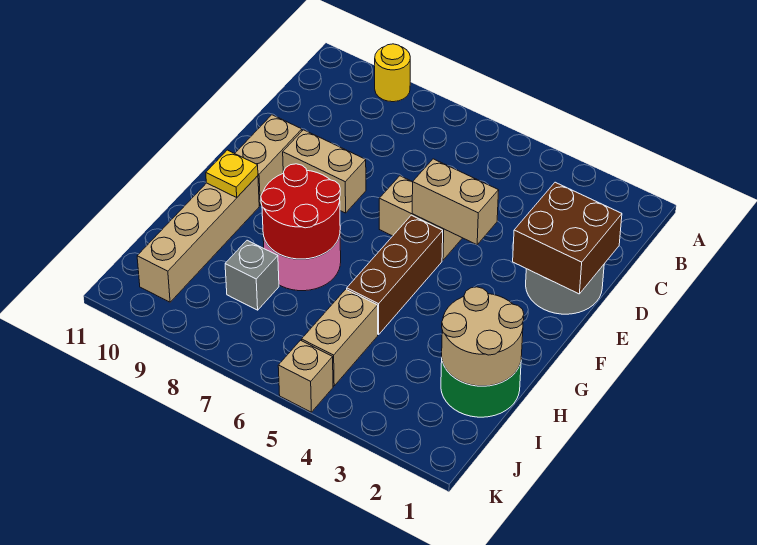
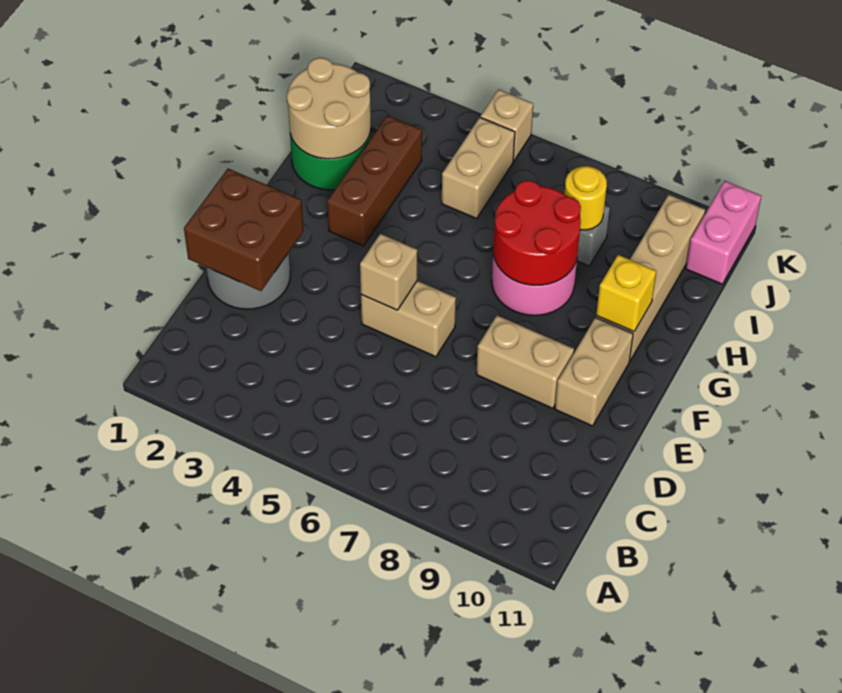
yellow round brick A9 level 1 -> yellow round brick I8 level 2
tan brick E4:E5 level 2 -> tan brick E5 level 2
brown brick F5:H5 level 1 -> brown brick G3:I3 level 1
yellow plate G10 level 2 -> yellow brick G10 level 2
none -> pink brick J11:K11 level 1

